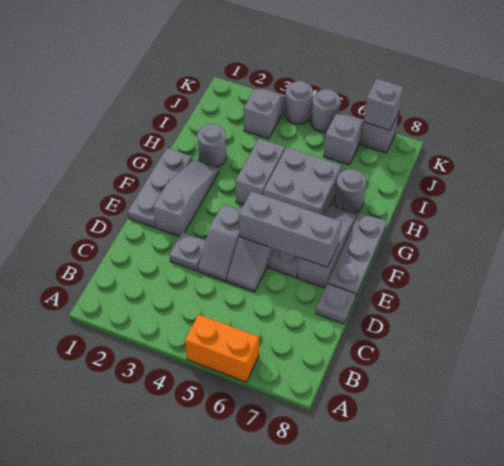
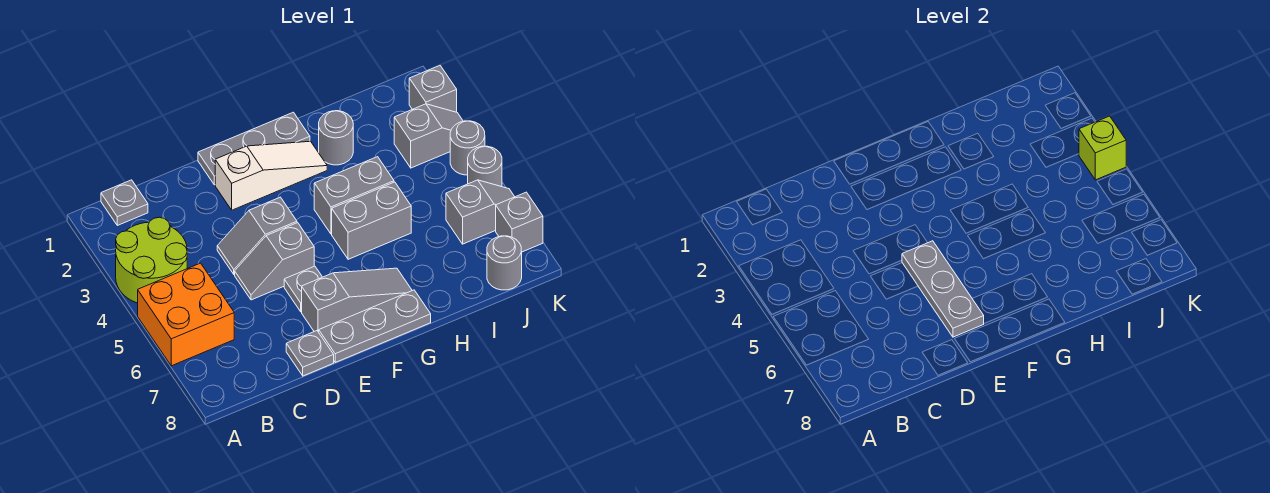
none -> lime round brick A3:B4 level 1
orange brick A5:A6 level 1 -> orange brick A5:B6 level 1
grey plate D3 level 1 -> grey plate B1 level 1
grey slope E2:G2 level 1 top E -> white slope E2:G2 level 1 top E
grey brick E5:E7 level 2 -> grey plate E5:E7 level 2
grey brick G5:H6 level 1 -> grey brick G5:H5 level 1
grey round brick H7 level 1 -> grey round brick J8 level 1
none -> lime brick K4 level 2
grey brick K7 level 2 -> grey brick K2 level 1

